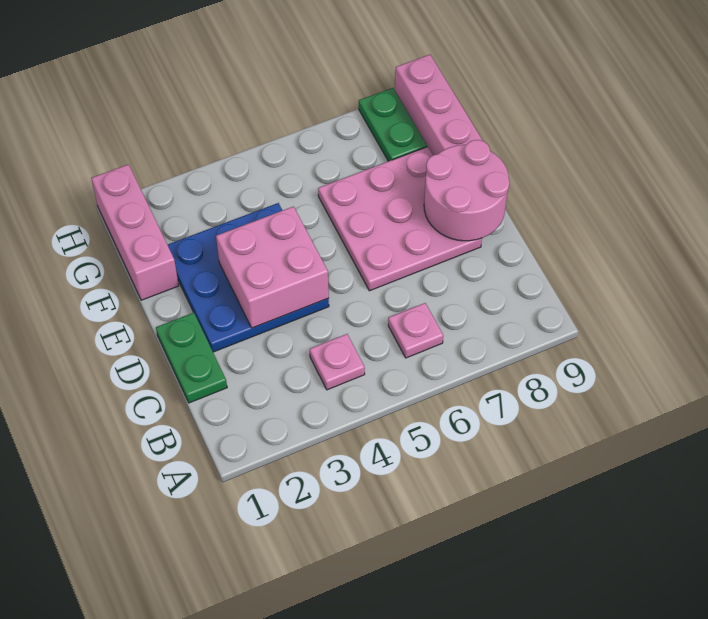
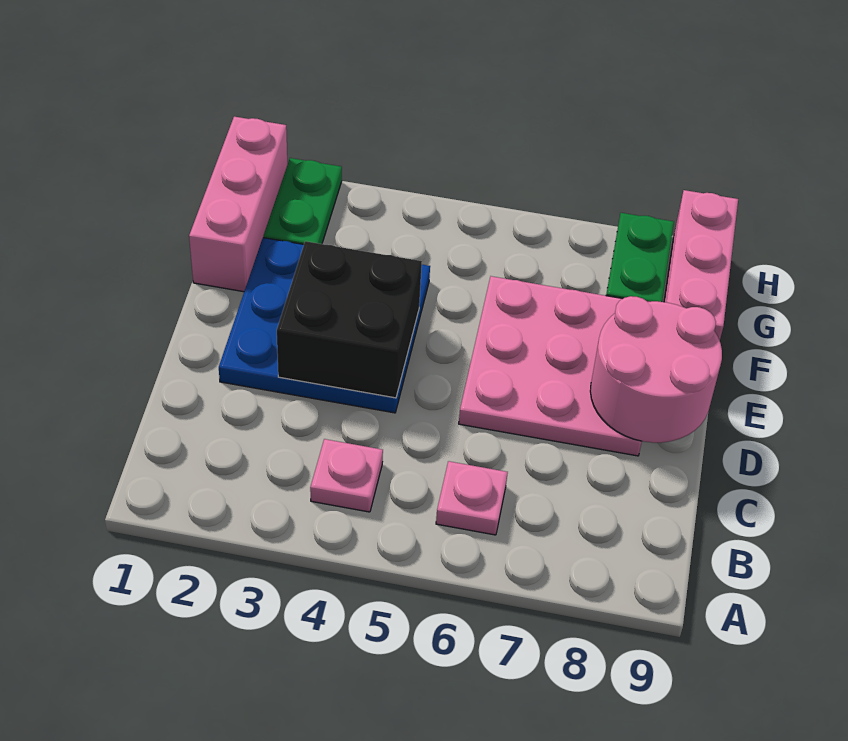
green plate C1:D1 level 1 -> green plate G2:H2 level 1
pink brick D3:E4 level 2 -> black brick D3:E4 level 2

